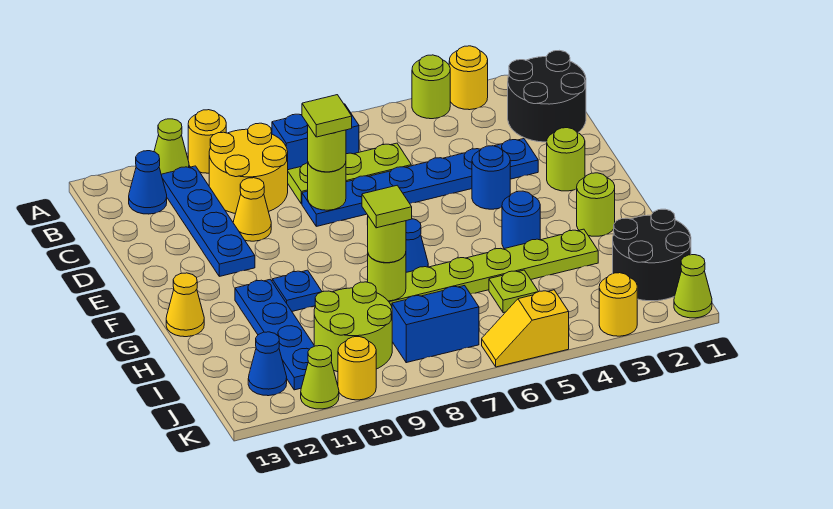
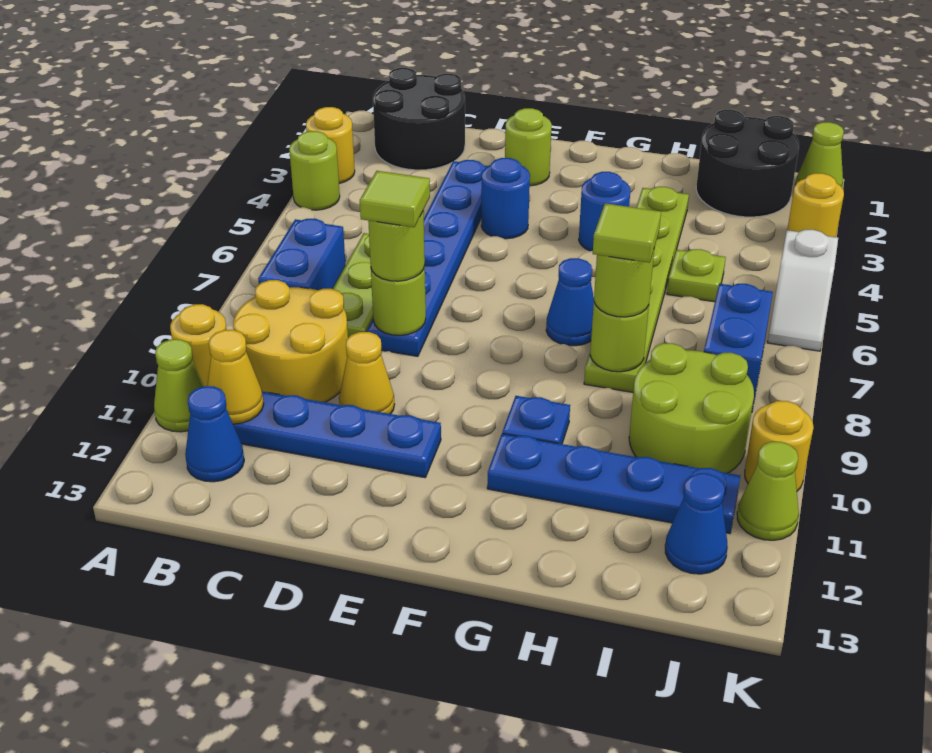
lime round brick G2 level 1 -> none
yellow cone G13 level 1 -> yellow cone B11 level 2
yellow slope K5:K6 level 1 top 5 -> white slope K5:K6 level 1 top 5

